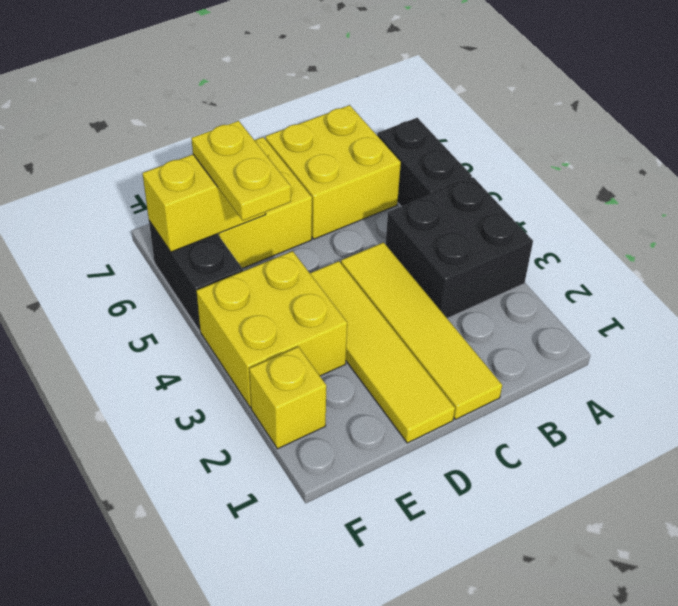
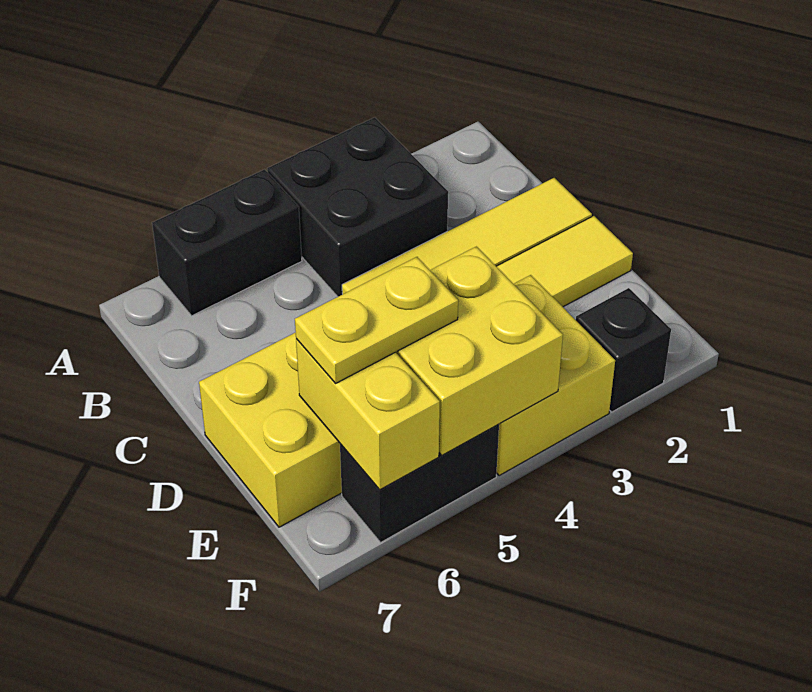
yellow brick B6:C7 level 1 -> yellow brick E4:F5 level 2
yellow brick F2 level 1 -> black brick F2 level 1

